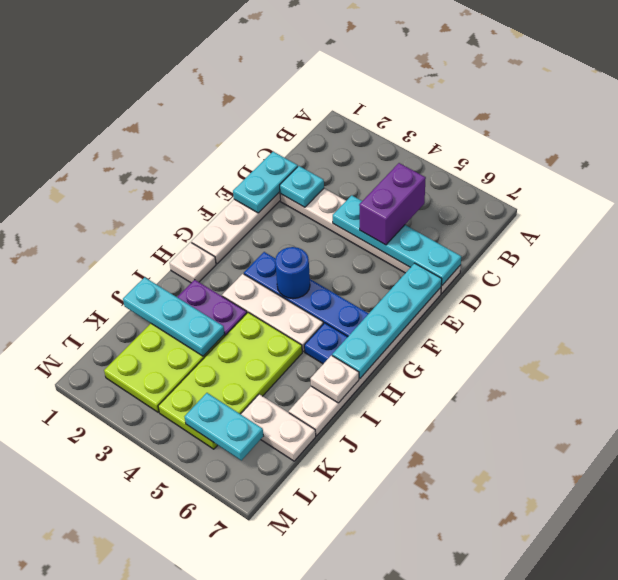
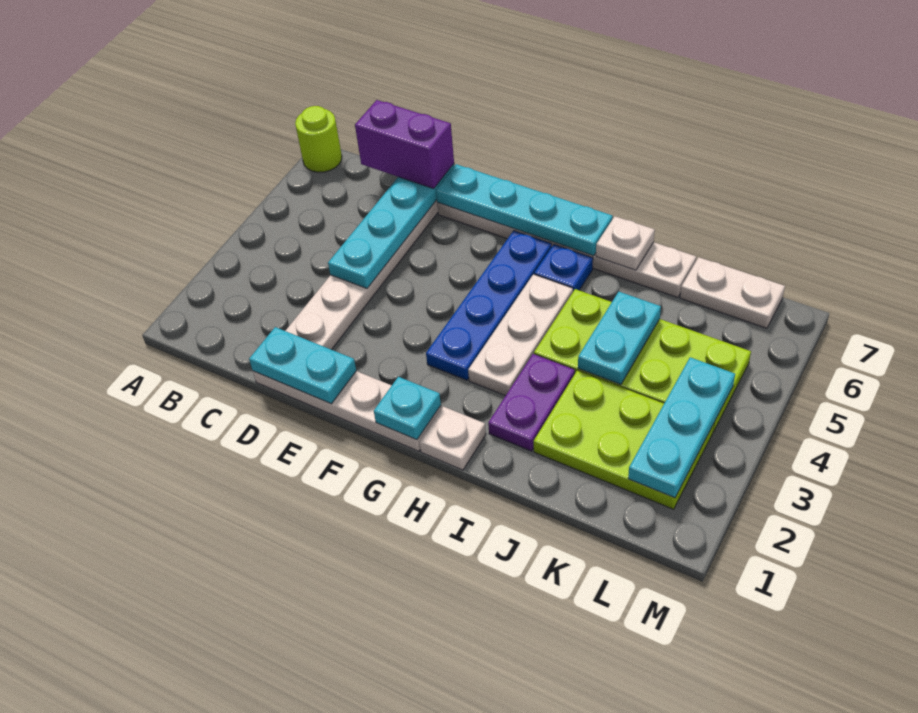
none -> lime round brick A7 level 1
purple brick C5:D5 level 3 -> purple brick C7:D7 level 3
cyan plate D2 level 2 -> cyan plate G1 level 2
blue round brick G4 level 2 -> none
cyan plate J1:J3 level 2 -> cyan plate L2:L4 level 2
white plate K6:K7 level 1 -> white plate K7:L7 level 1
cyan plate L5:L6 level 2 -> cyan plate J4:J5 level 2

